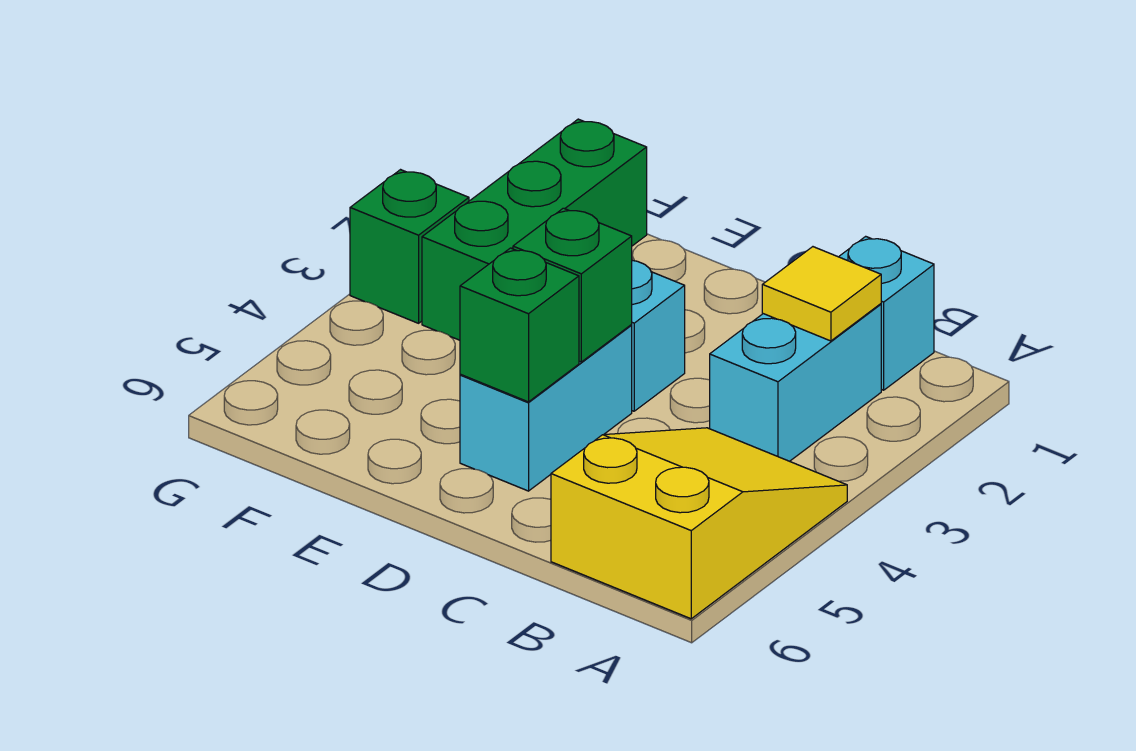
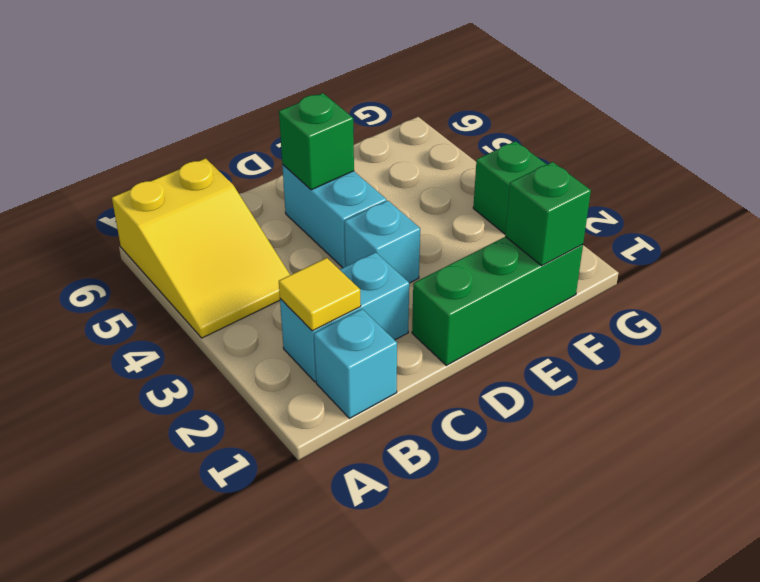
cyan brick B2:B3 level 1 -> cyan brick B2:C2 level 1
green brick D4 level 2 -> green brick F1 level 2
green brick F1:F3 level 1 -> green brick D1:F1 level 1

